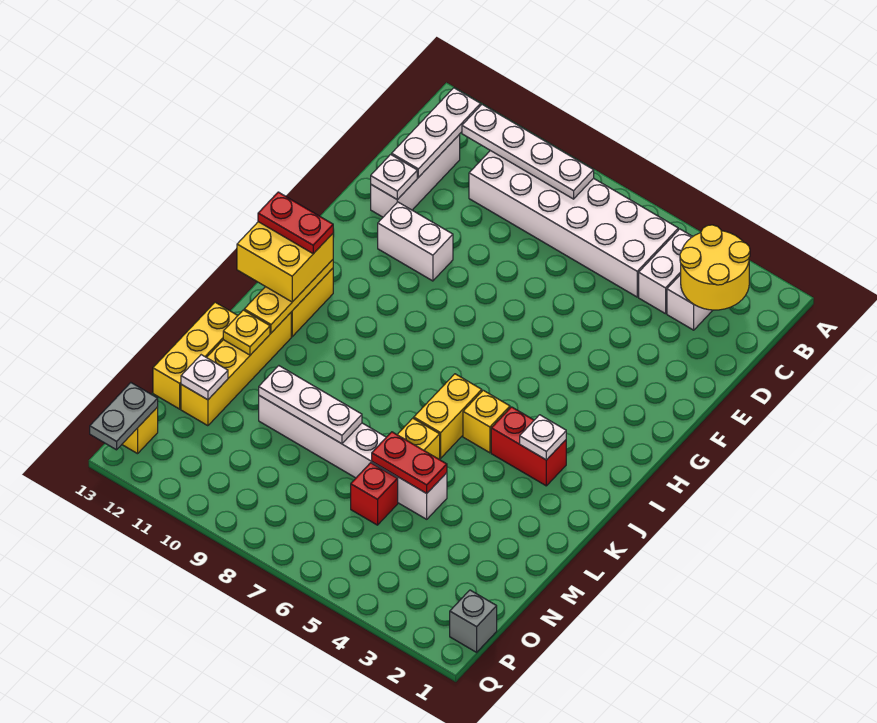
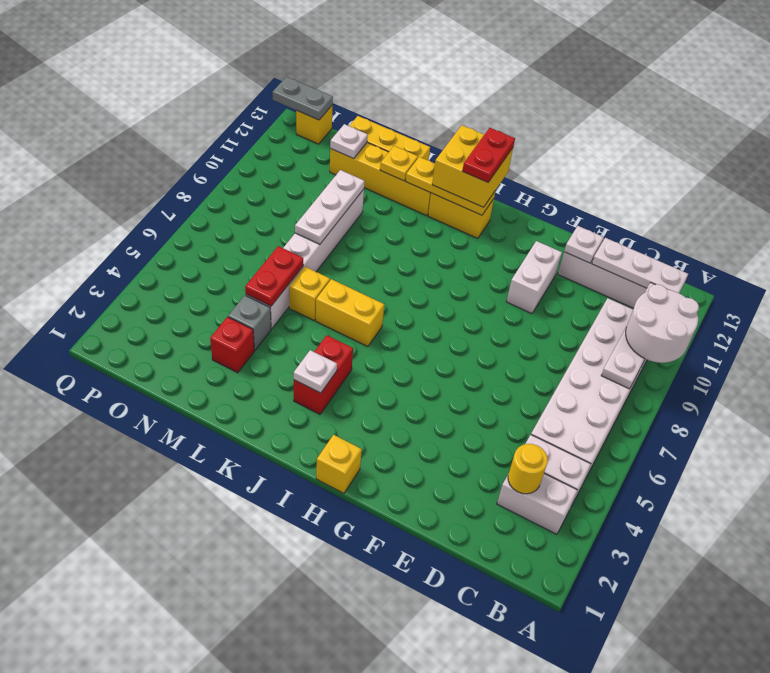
none -> white round brick A9:B10 level 3
yellow round brick B2:C3 level 2 -> yellow round brick C3 level 2
yellow brick J5 level 1 -> yellow brick H1 level 1
red brick N6 level 1 -> red brick M3 level 1
grey brick P1 level 1 -> grey brick M4 level 1

